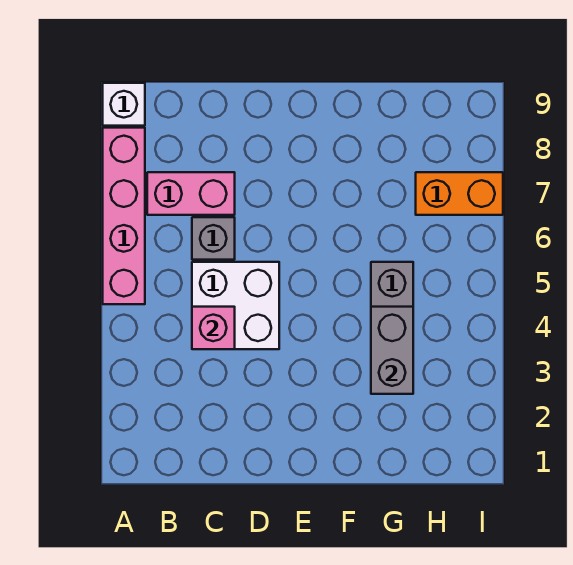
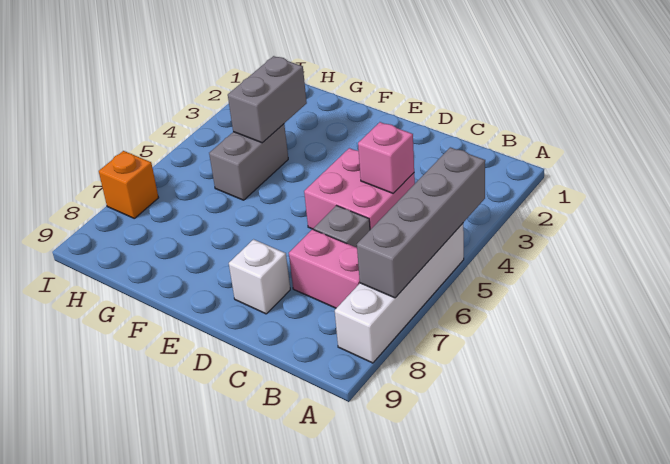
none -> grey brick A4:A7 level 2
pink brick A5:A8 level 1 -> white brick A5:A8 level 1
white brick A9 level 1 -> white brick D8 level 1
white brick C4:D5 level 1 -> pink brick C4:D5 level 1
orange brick H7:I7 level 1 -> orange brick I7 level 1

